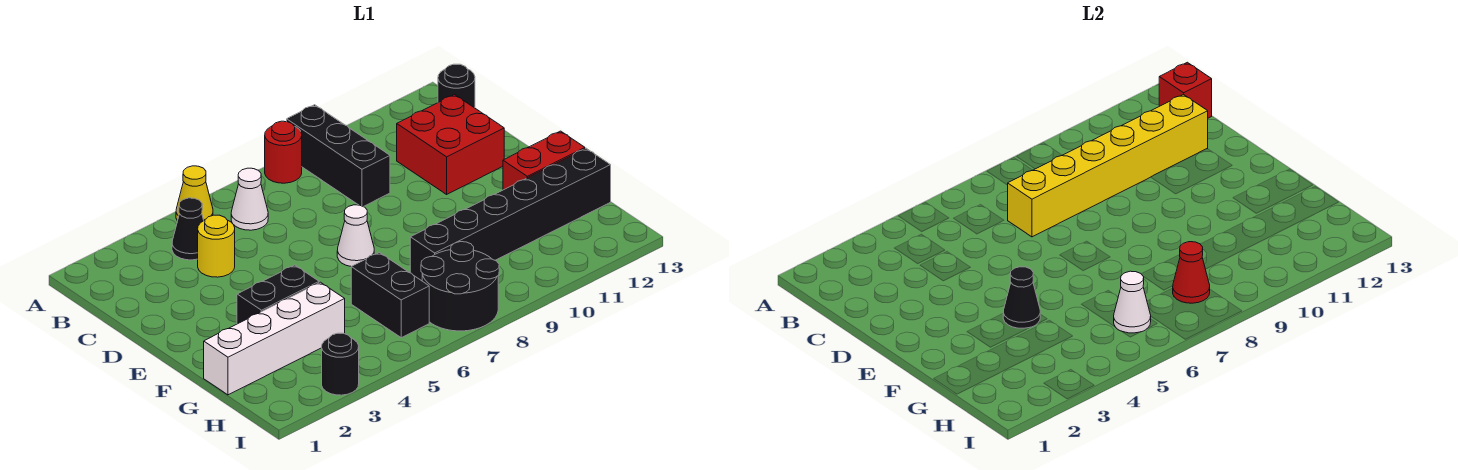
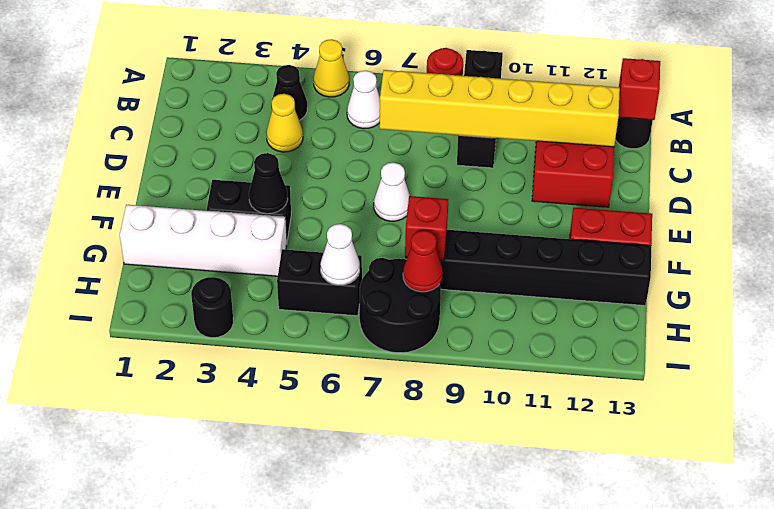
yellow round brick C4 level 1 -> yellow cone C4 level 1
black brick G6:H6 level 1 -> black brick H5:H6 level 1
none -> red brick G8 level 2

